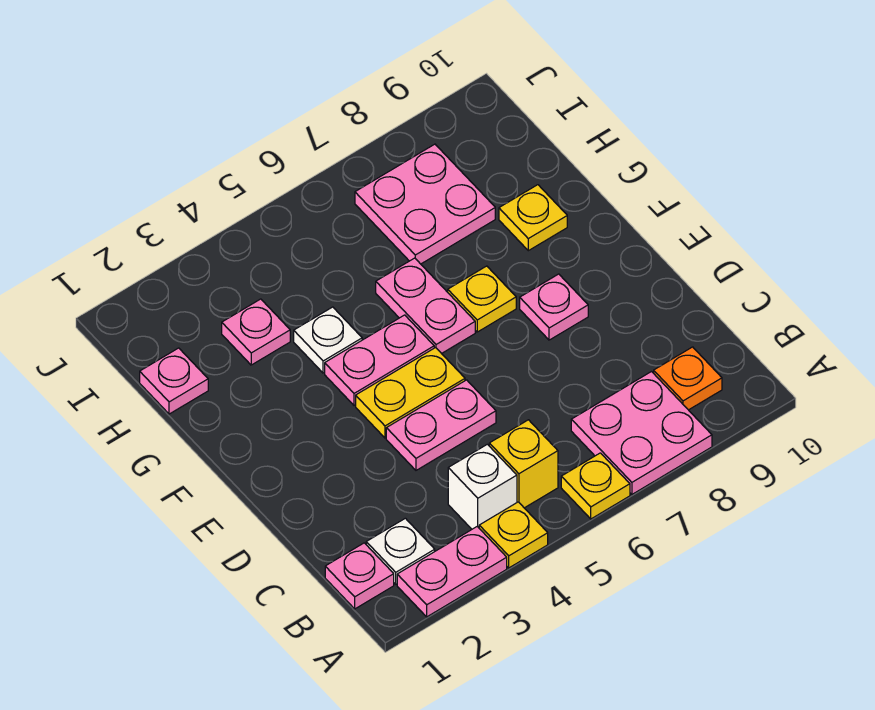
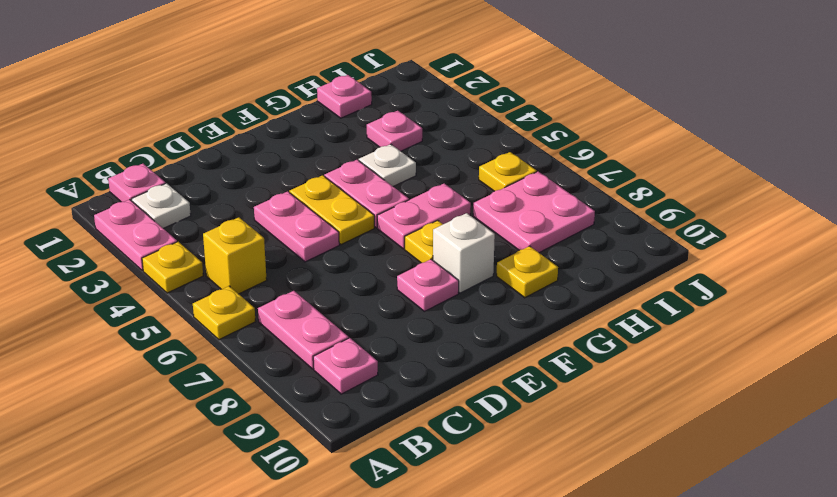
pink plate A7:B8 level 1 -> pink plate B7:B8 level 1
white brick B4 level 1 -> white brick F8 level 1
orange plate B9 level 1 -> pink plate B9 level 1
none -> yellow plate I6 level 1

